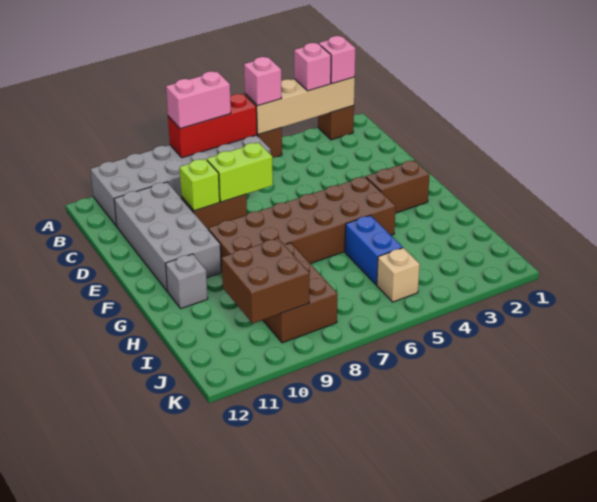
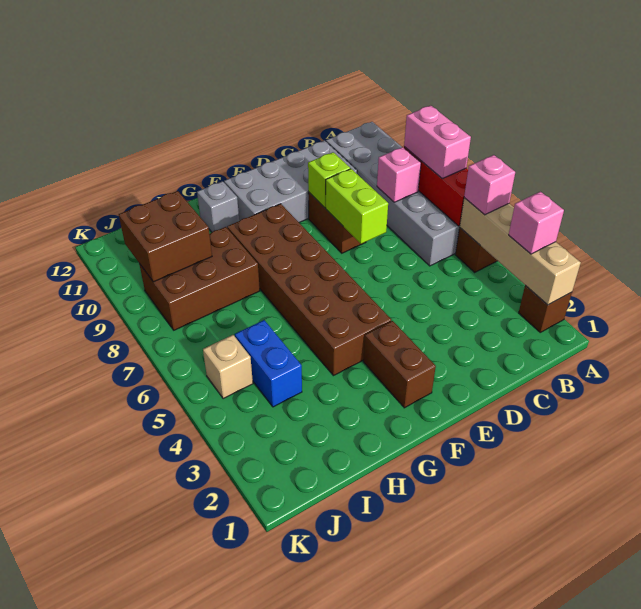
pink brick A2 level 3 -> pink brick B8 level 2
blue brick H5:I5 level 1 -> blue brick I4:I5 level 1

